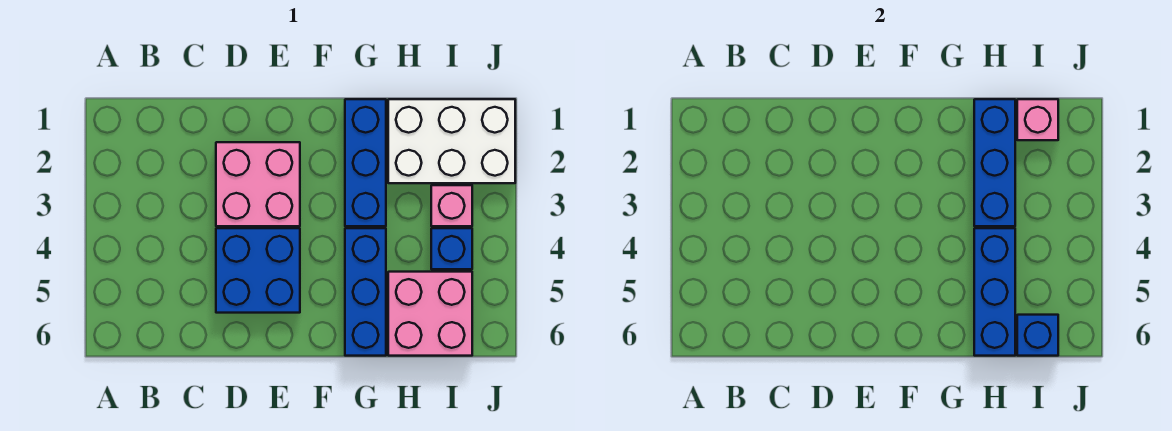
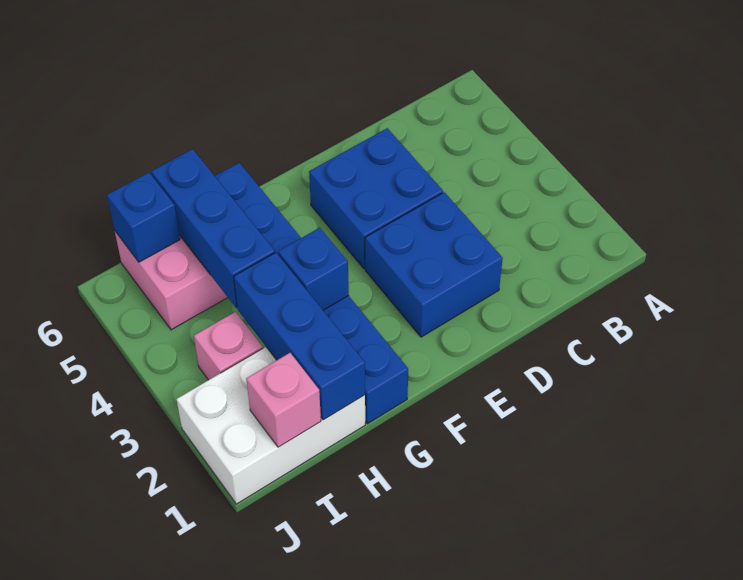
pink brick D2:E3 level 1 -> blue brick D2:E3 level 1
blue brick I4 level 1 -> blue brick G3 level 2

